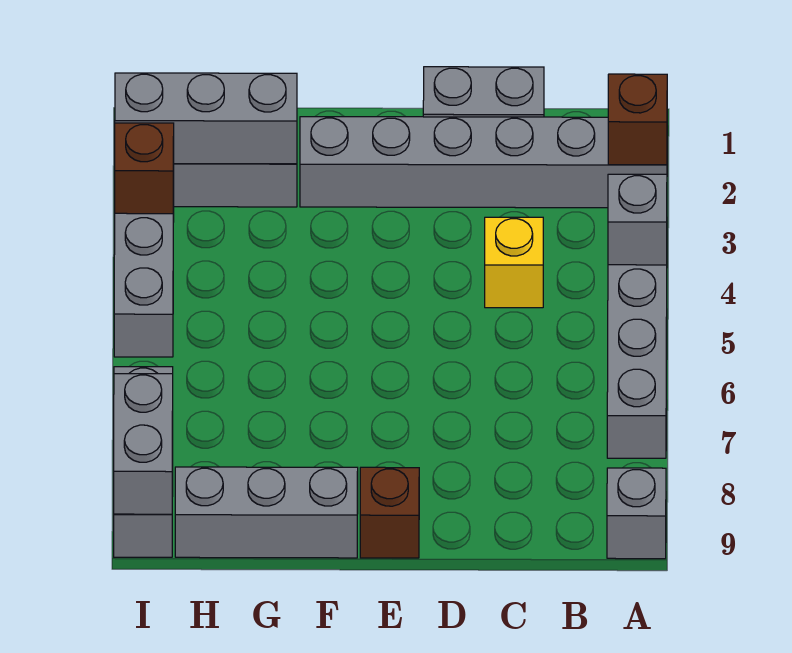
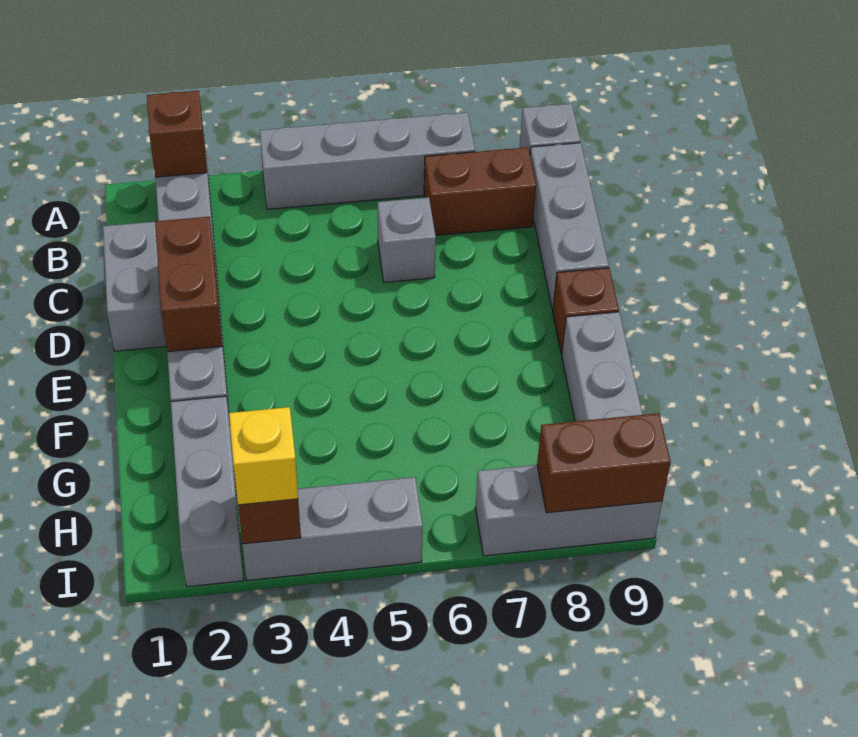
grey brick A4 level 2 -> grey brick C6 level 1
none -> brown brick B7:B8 level 1
yellow brick C4 level 1 -> yellow brick I3 level 3
none -> brown brick D2:E2 level 2
grey brick G2:I2 level 2 -> grey brick B9:D9 level 1
grey brick I8:I9 level 2 -> brown brick I8:I9 level 2

